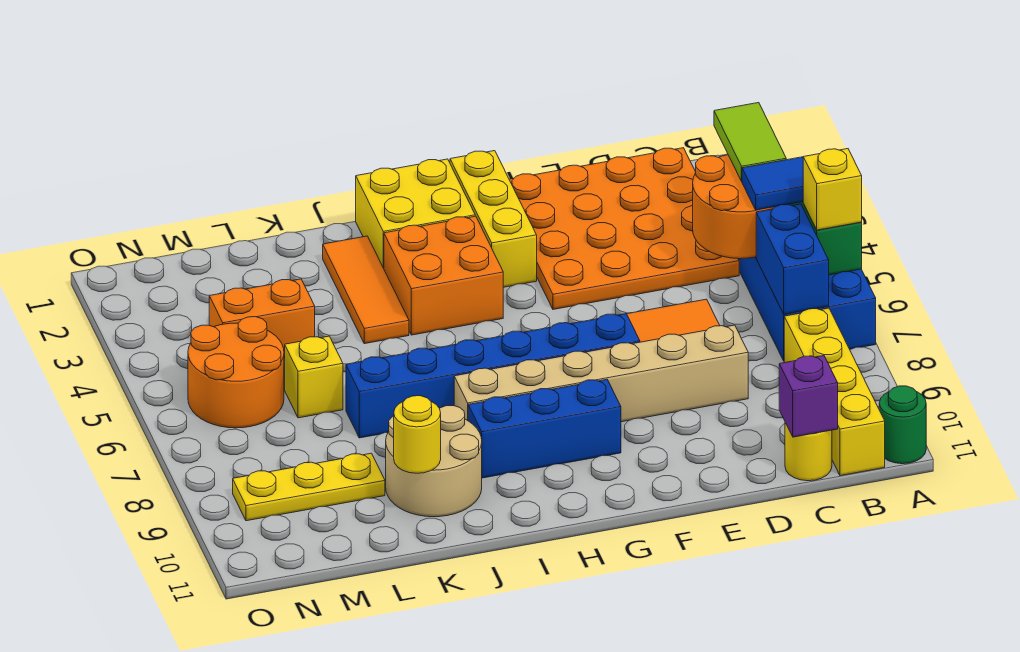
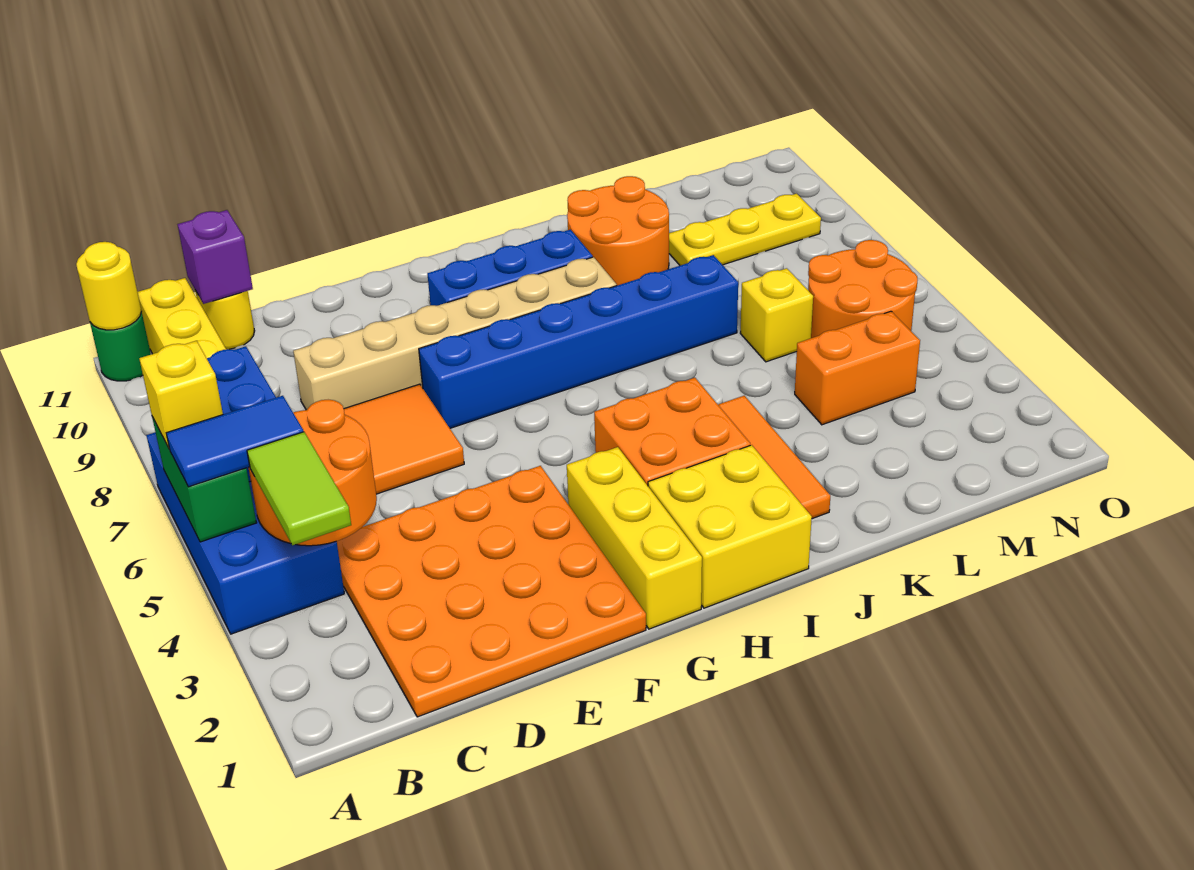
tan round brick J9:K10 level 1 -> orange round brick J9:K10 level 1
yellow round brick K10 level 2 -> yellow round brick A11 level 2

